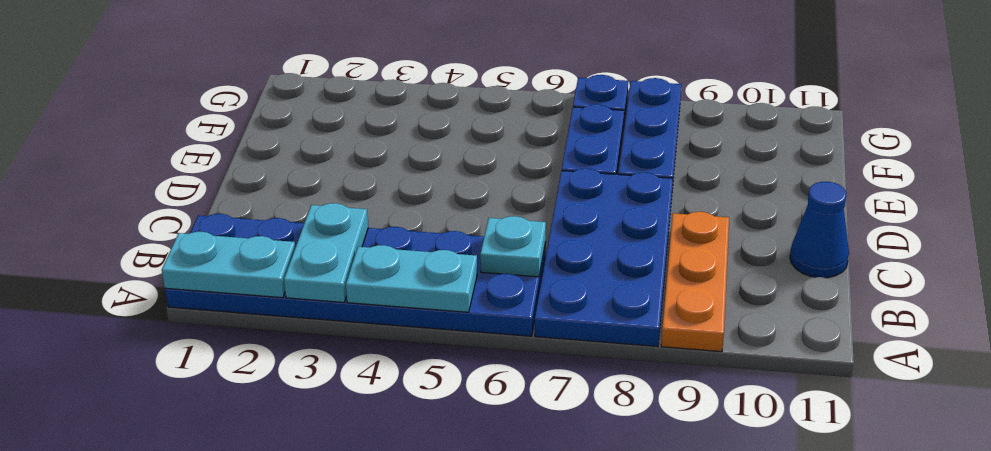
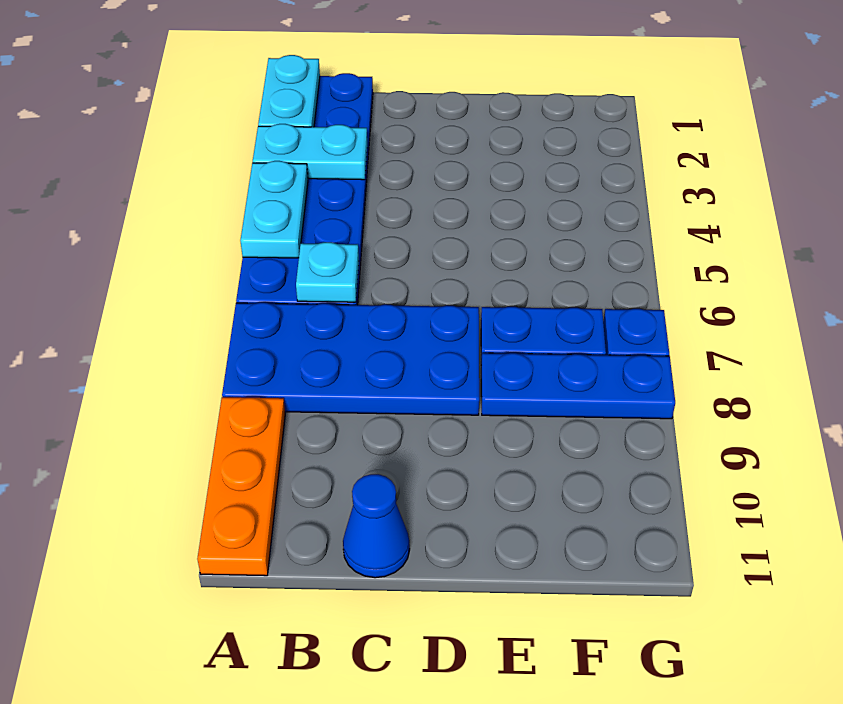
orange plate A9:C9 level 1 -> orange plate A9:A11 level 1

